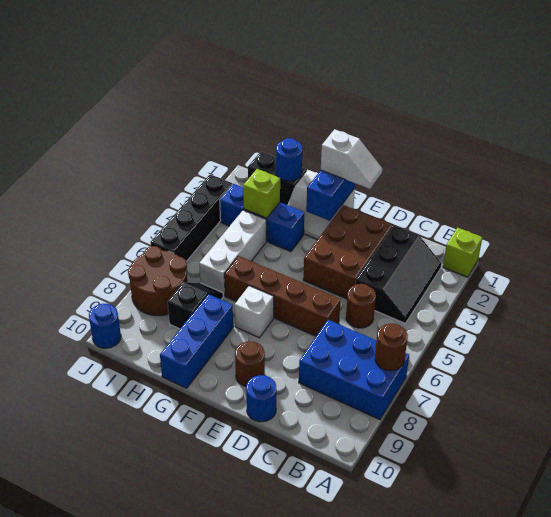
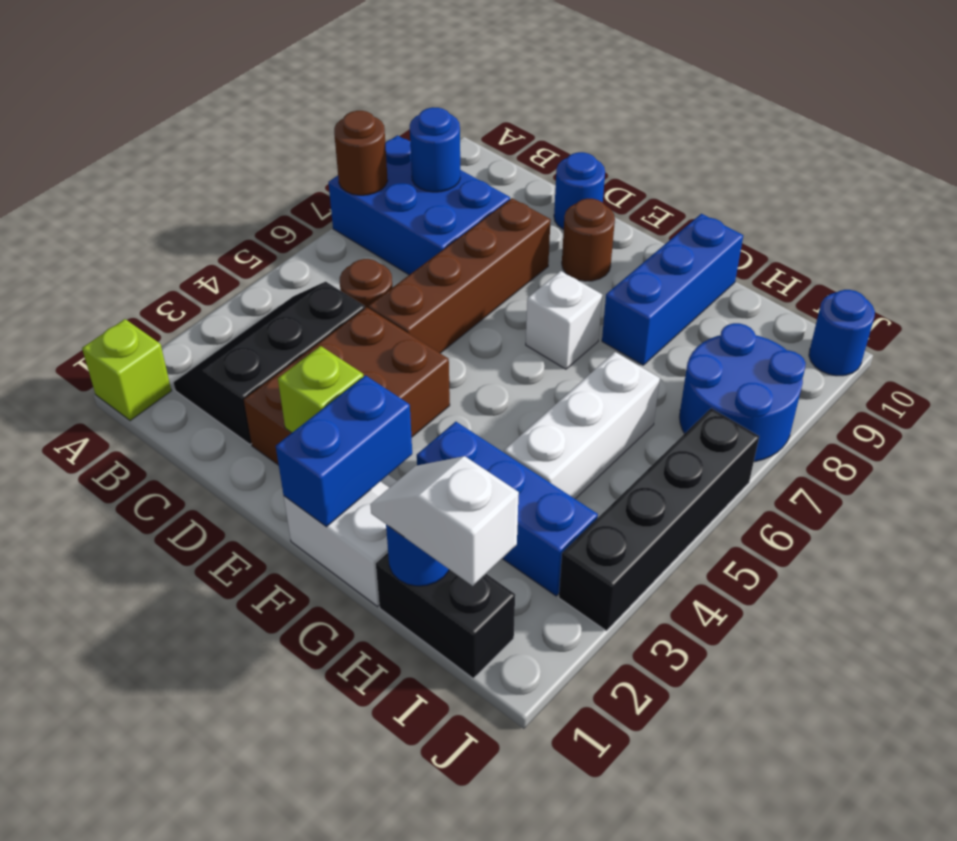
none -> blue round brick B8 level 2
brown brick D6:G6 level 1 -> brown brick D5:D8 level 1
white slope E1:F1 level 3 top F -> white slope H1:I1 level 3 top I
lime brick H3 level 2 -> lime brick E2 level 2
black slope H7:H8 level 1 top 8 -> none
brown round brick I7:J8 level 1 -> blue round brick I7:J8 level 1

